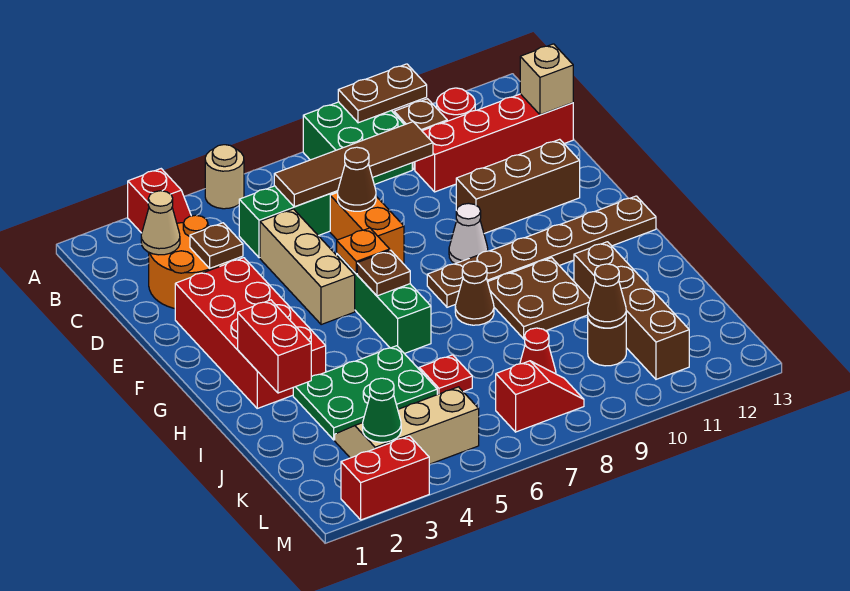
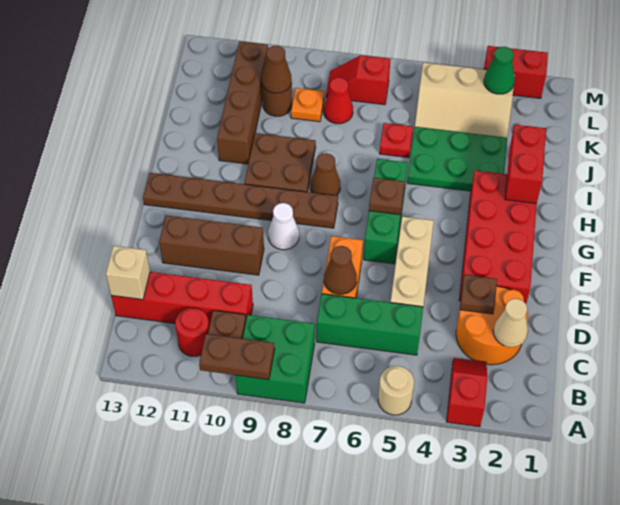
brown tile C6:C9 level 2 -> none
orange plate F6 level 2 -> orange plate K9 level 1

